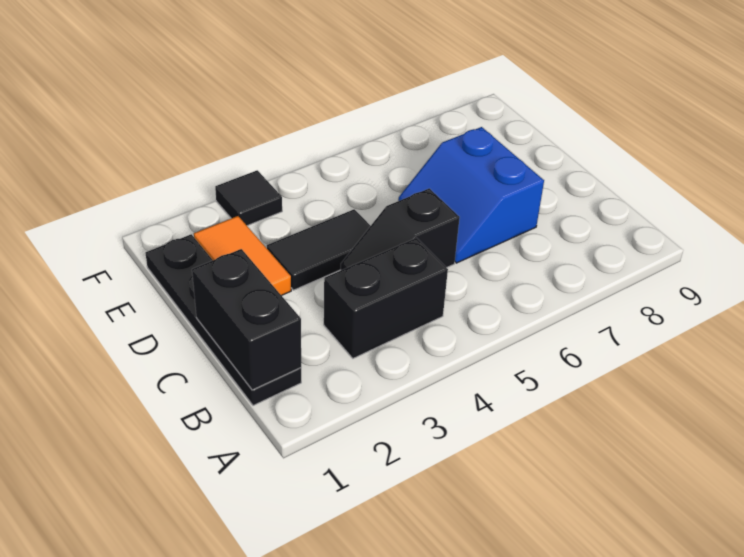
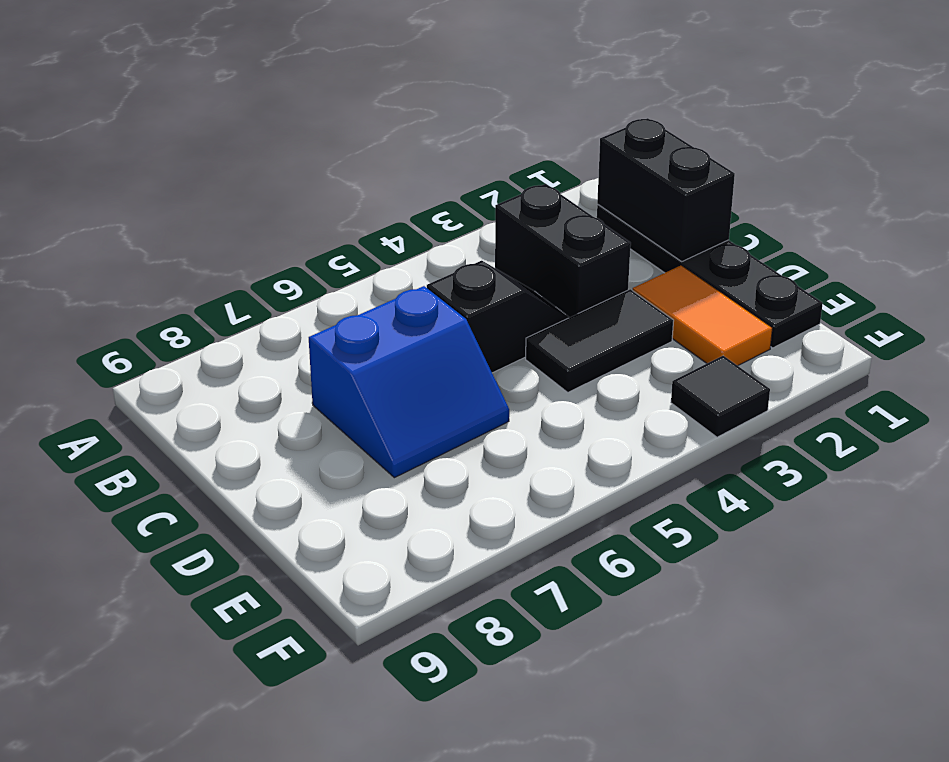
black brick B3:B4 level 1 -> black brick B3:C3 level 1
blue slope C6:D7 level 1 top 7 -> blue slope C6:D7 level 1 top C

